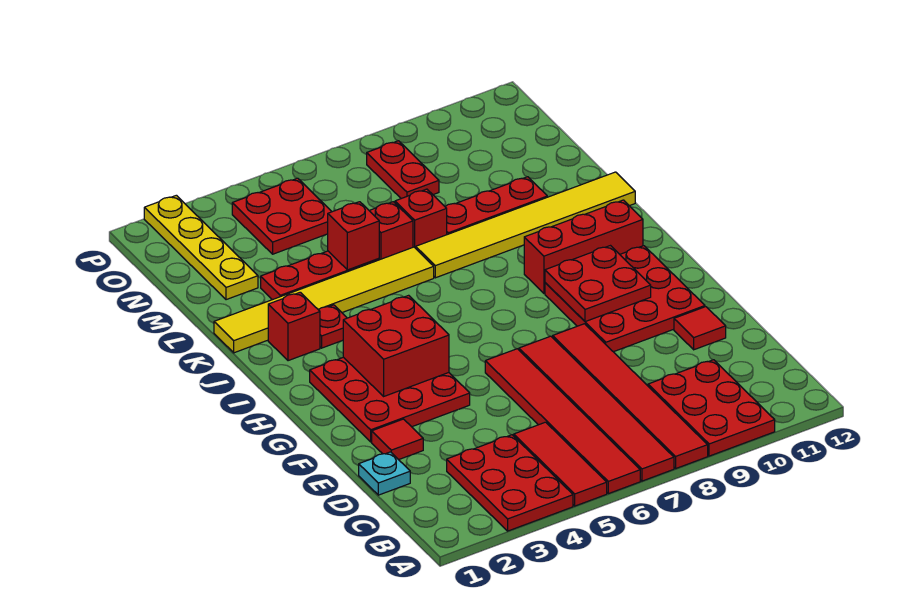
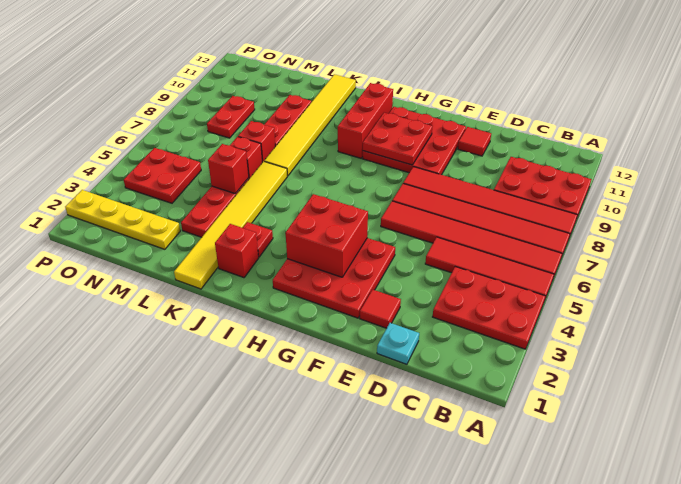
red tile A5:C5 level 1 -> red tile A5:D5 level 1
red plate N8:O8 level 1 -> red plate N8:N9 level 1

